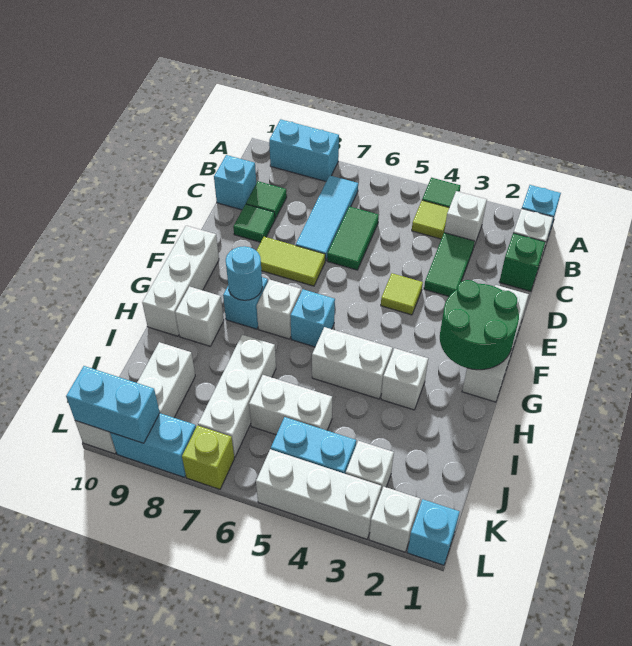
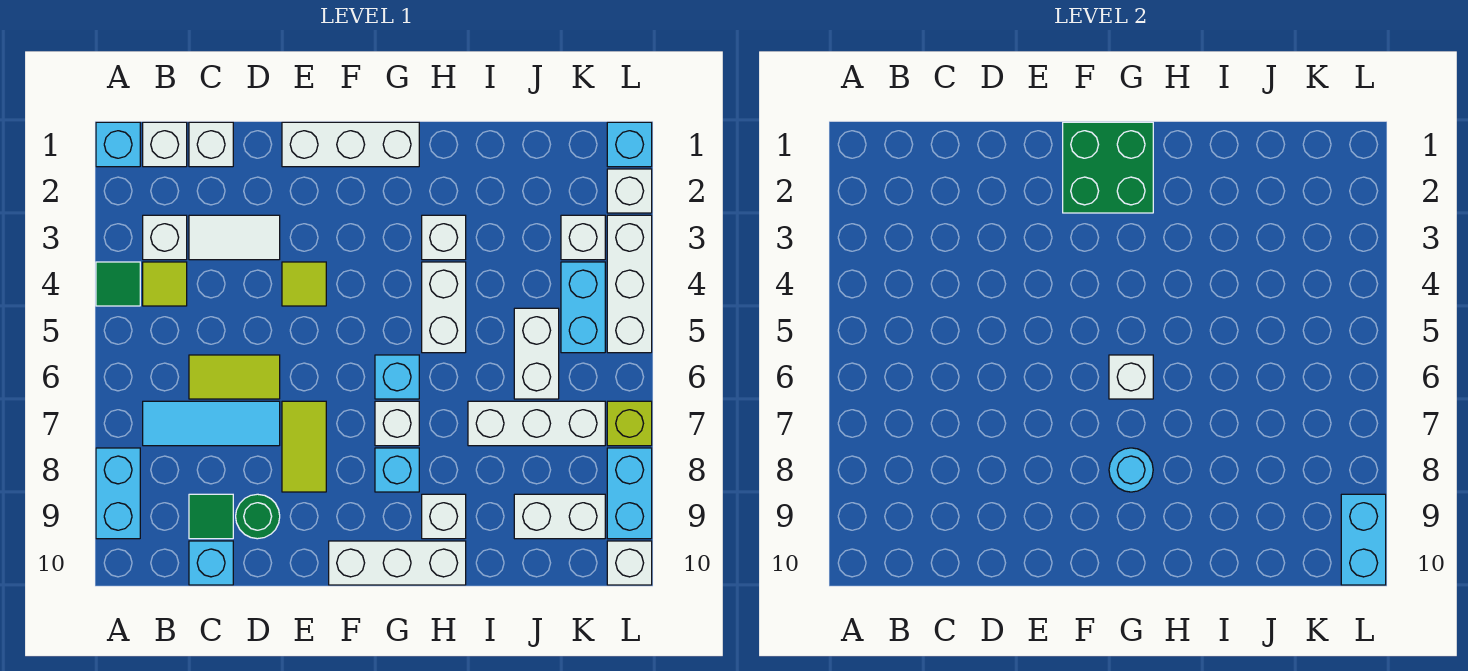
green brick C1 level 1 -> white brick C1 level 1
green tile C3:D3 level 1 -> white tile C3:D3 level 1
green tile C6:D6 level 1 -> lime tile C6:D6 level 1
green tile D9 level 1 -> green round brick D9 level 1
green round brick F1:G2 level 2 -> green brick F1:G2 level 2
none -> white brick G6 level 2

